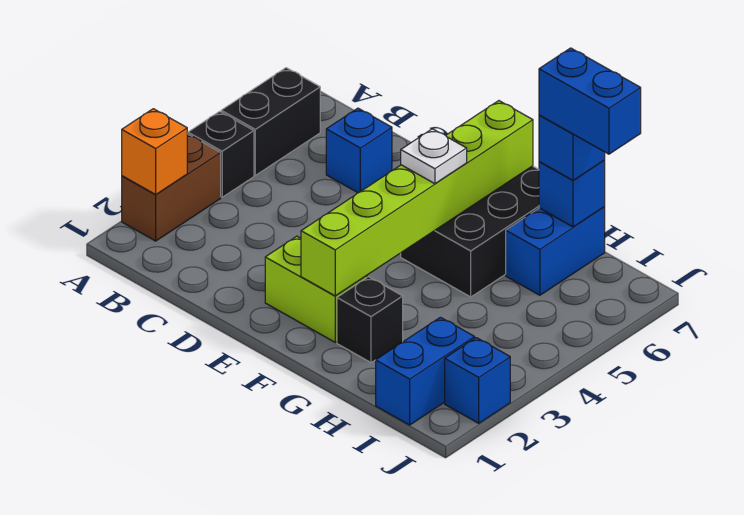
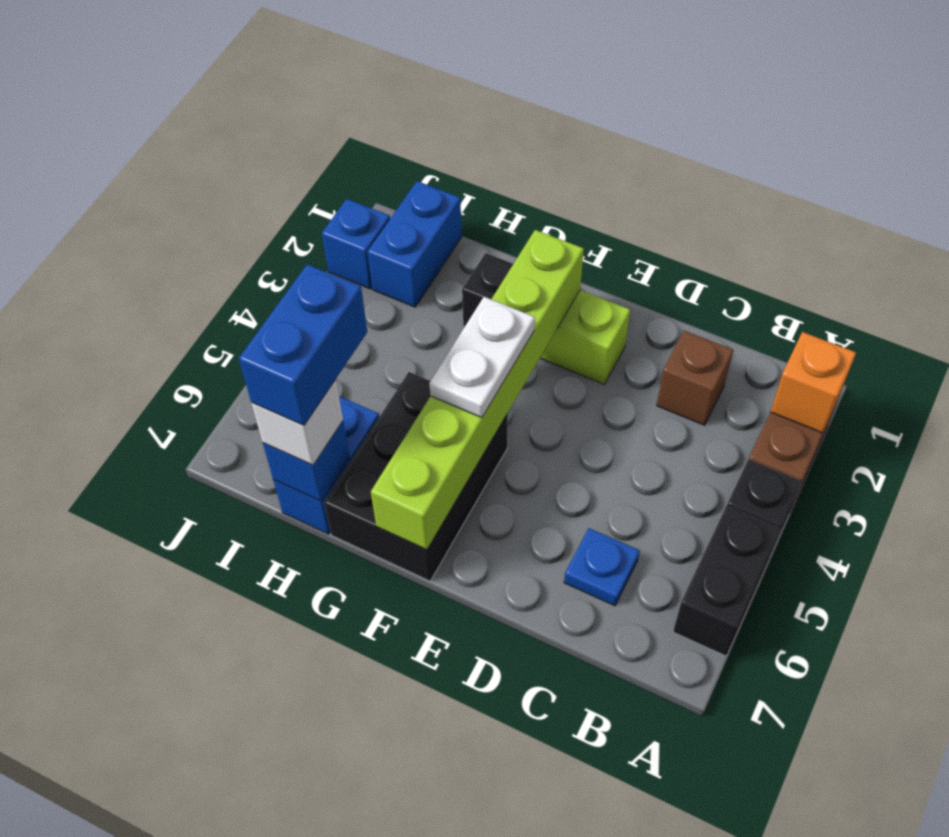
none -> brown brick C2 level 1
blue brick C6 level 1 -> blue plate C6 level 1
white plate F5 level 3 -> white plate F4:F5 level 3
blue brick H7 level 3 -> white brick H7 level 3
blue brick H7:I7 level 4 -> blue brick H6:H7 level 4

